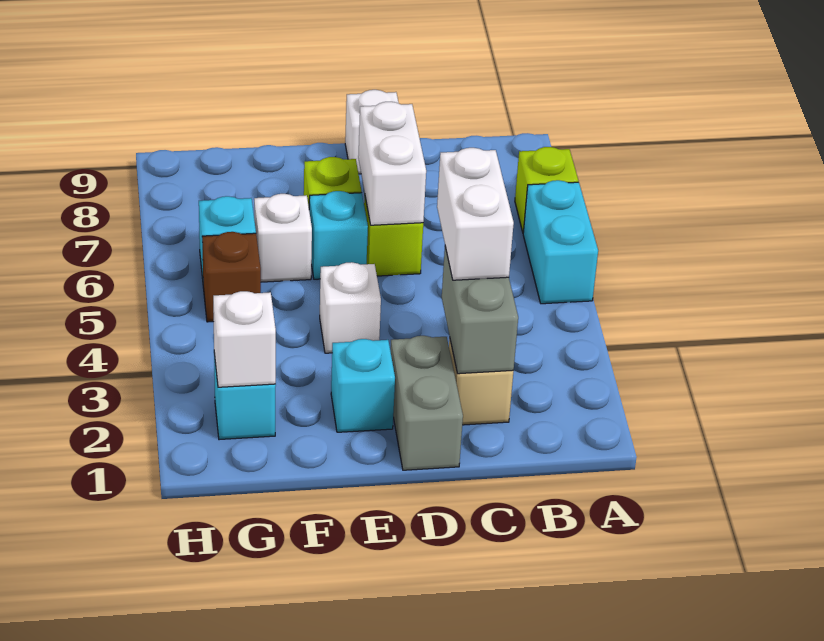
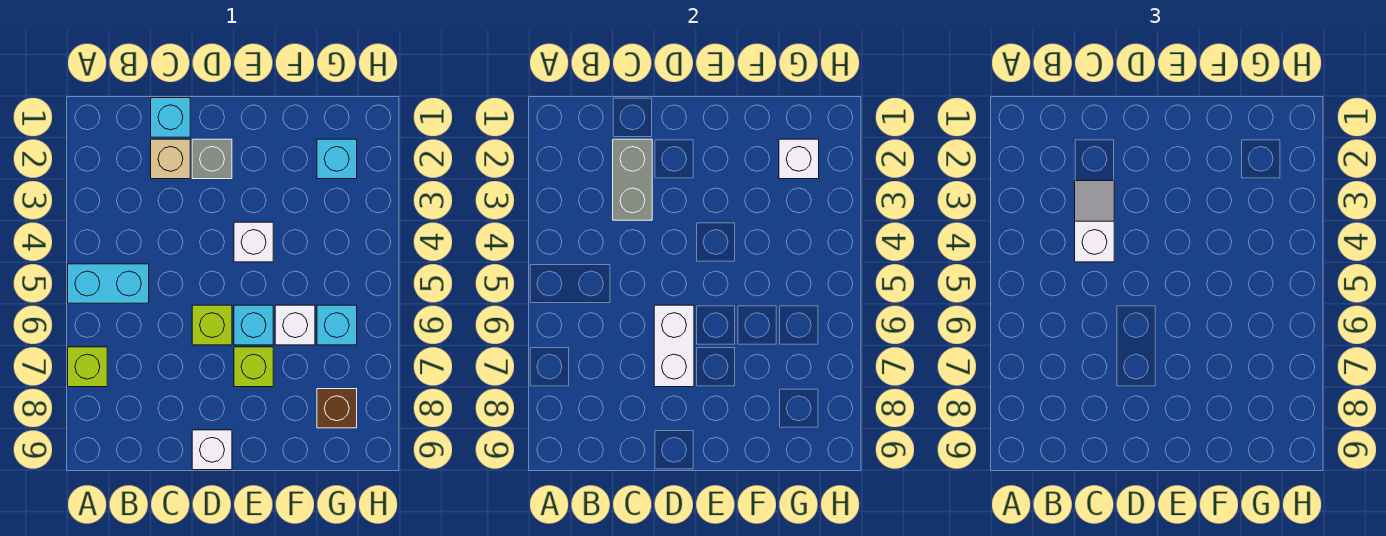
cyan brick A5:A6 level 1 -> cyan brick A5:B5 level 1
white brick C3:C4 level 3 -> white slope C3:C4 level 3 top 4
grey brick D1:D2 level 1 -> grey brick D2 level 1
cyan brick E2 level 1 -> cyan brick C1 level 1
brown brick G5 level 1 -> brown brick G8 level 1

